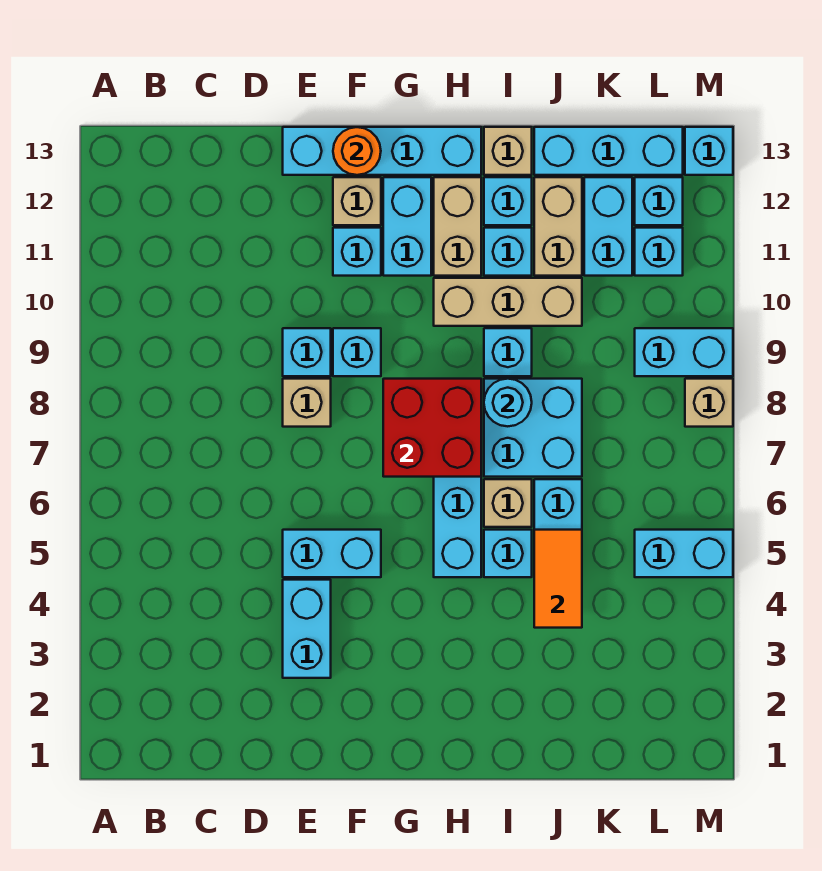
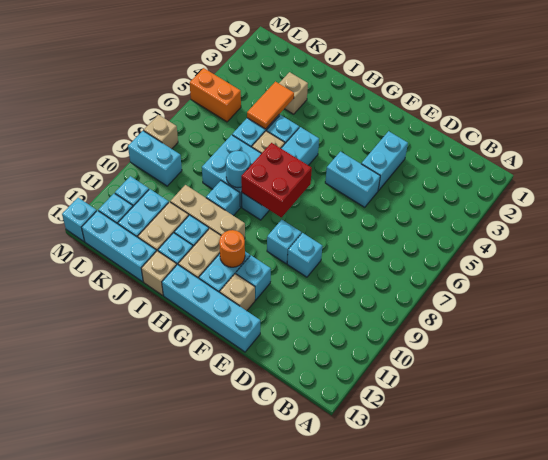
tan brick E8 level 1 -> tan brick J3 level 1
orange round brick F13 level 2 -> orange round brick G11 level 2
cyan brick L5:M5 level 1 -> orange brick L5:M5 level 1

